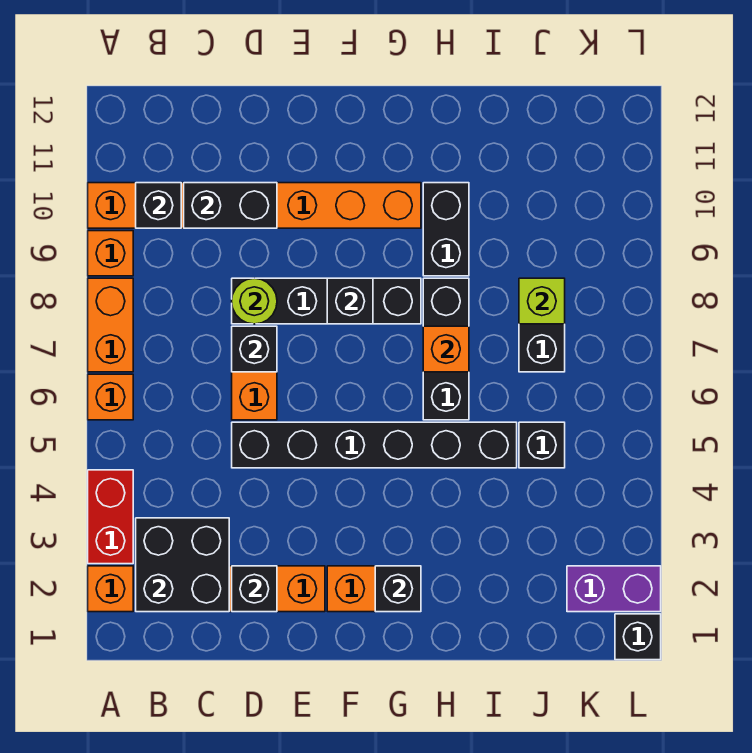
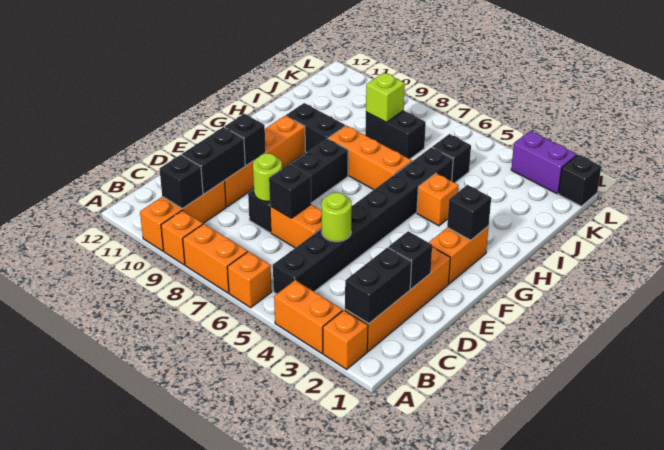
red brick A3:A4 level 1 -> orange brick A3:A4 level 1
black brick B2:C3 level 2 -> black brick B2:C2 level 2
black brick D5:I5 level 1 -> black brick B5:I5 level 1
none -> lime round brick D5 level 2
black brick F8 level 2 -> black brick E10 level 2
black brick H6:H8 level 1 -> orange brick H6:H8 level 1
orange brick H7 level 2 -> orange brick H4 level 1
purple brick K2:L2 level 1 -> purple brick L2:L3 level 1

